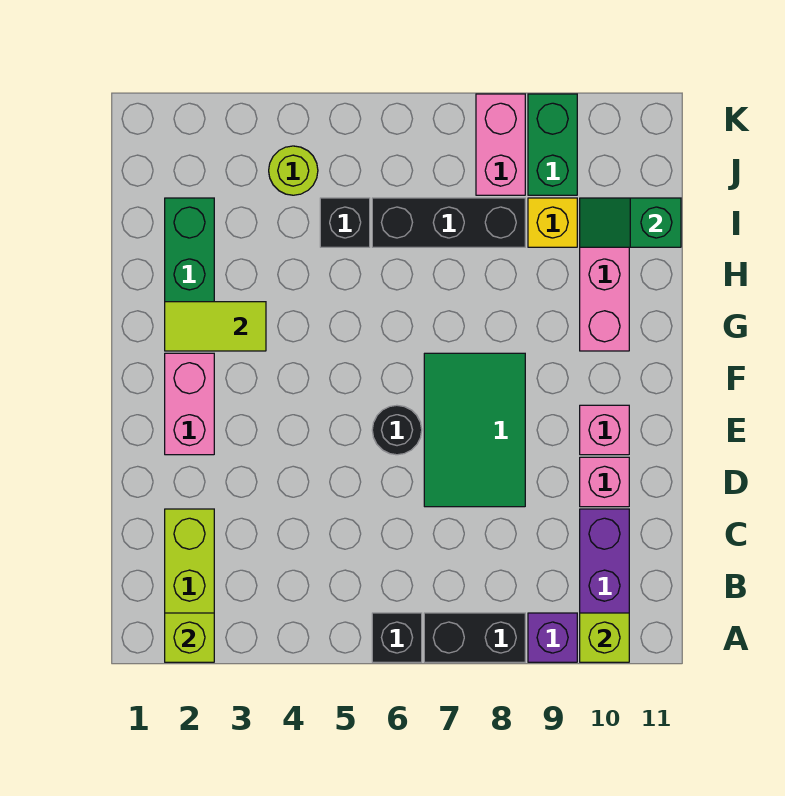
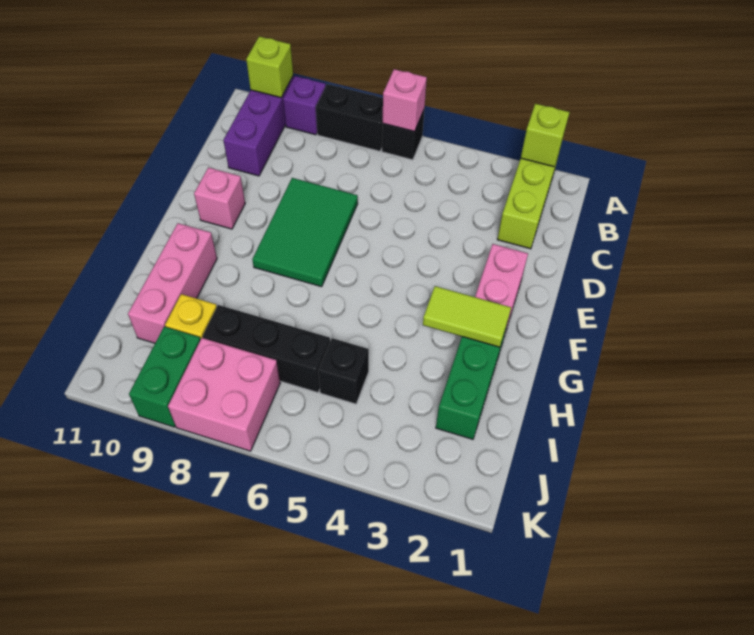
pink brick D10 level 1 -> pink brick A6 level 2
black round brick E6 level 1 -> none
green slope I10:I11 level 2 top 11 -> none
lime round brick J4 level 1 -> none
pink brick J8:K8 level 1 -> pink brick J7:K8 level 1

